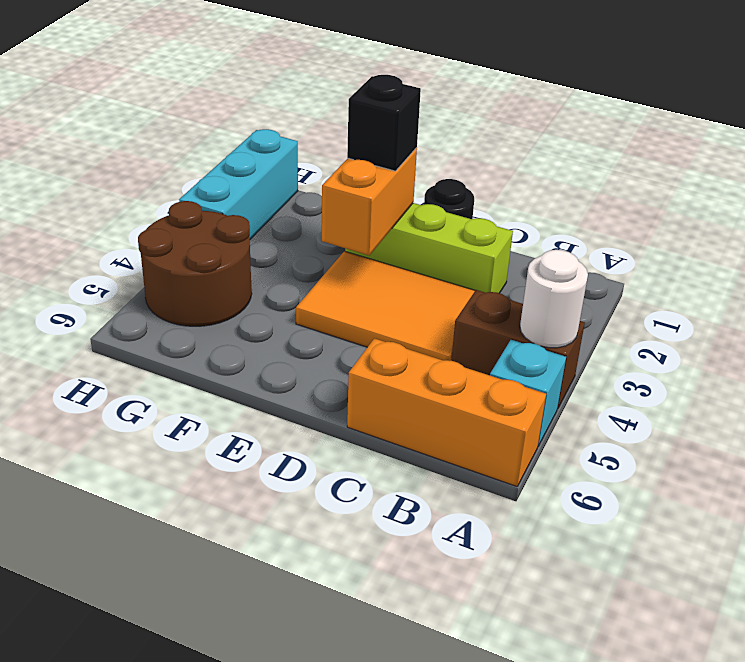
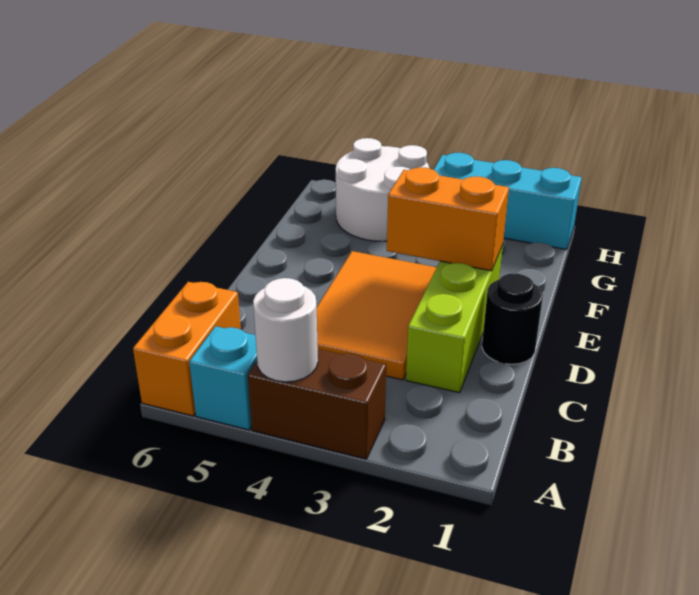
brown brick A4:B4 level 1 -> brown brick A3:A4 level 1
orange brick A6:C6 level 1 -> orange brick A6:B6 level 1
black brick E2 level 3 -> none
brown round brick G4:H5 level 1 -> white round brick G4:H5 level 1

